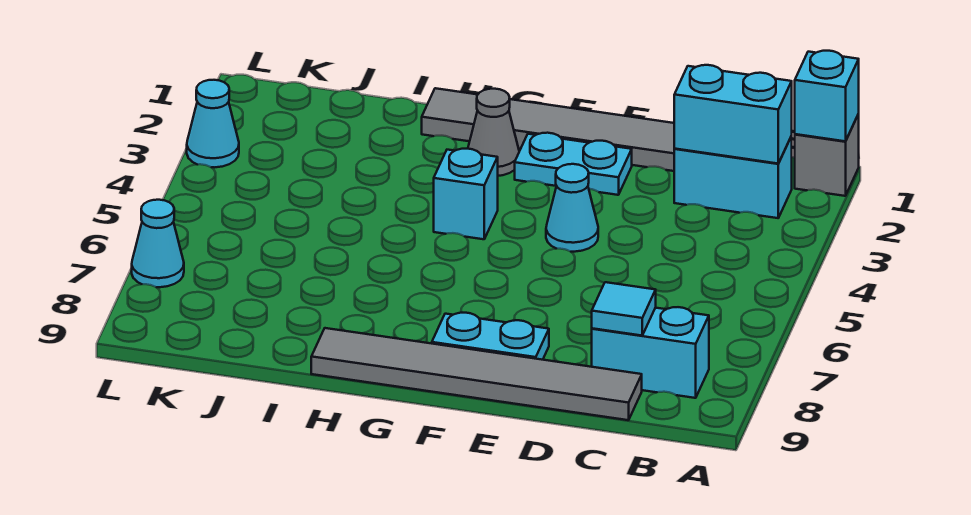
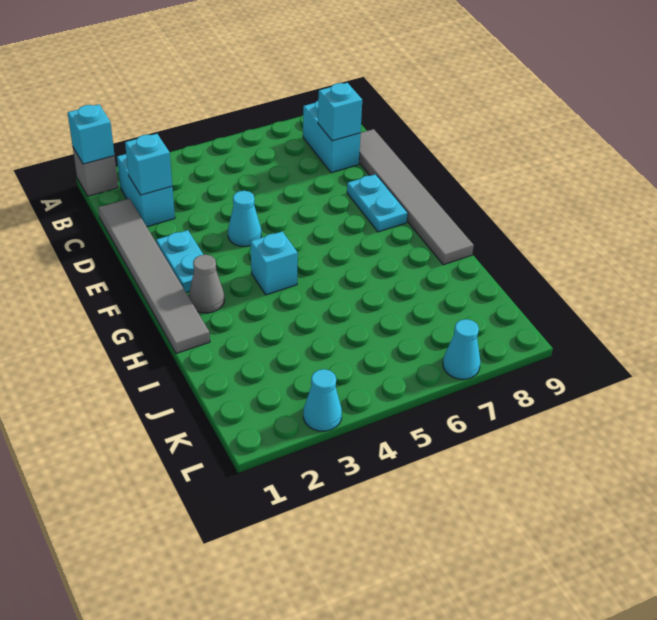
cyan brick B2:C2 level 2 -> cyan brick C2 level 2
cyan tile C8 level 2 -> cyan brick C8 level 2

